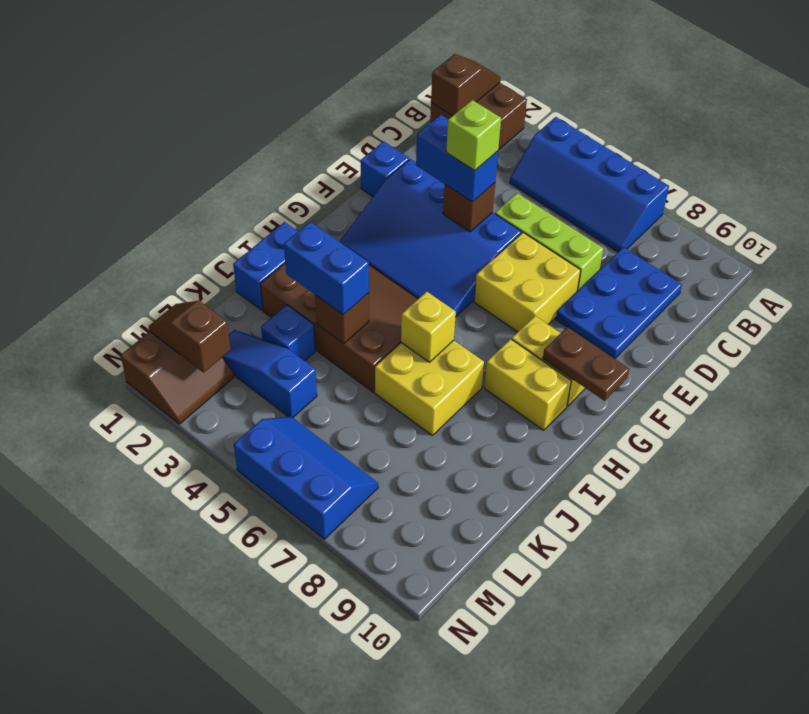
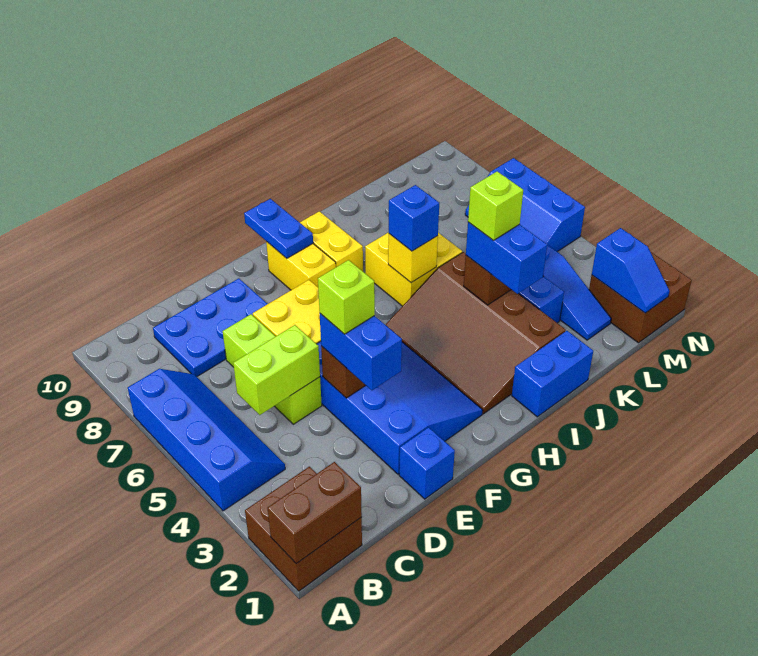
brown slope A1:B1 level 2 top B -> brown brick A1:B1 level 2
none -> lime brick C5:D5 level 2
brown plate G9:G10 level 2 -> blue plate G9:G10 level 2
none -> blue brick I6 level 3
none -> lime brick J4 level 4
brown slope M1:N2 level 1 top 1 -> brown brick M1:N2 level 1
brown slope M1:M2 level 2 top 2 -> blue slope M1:M2 level 2 top 2

